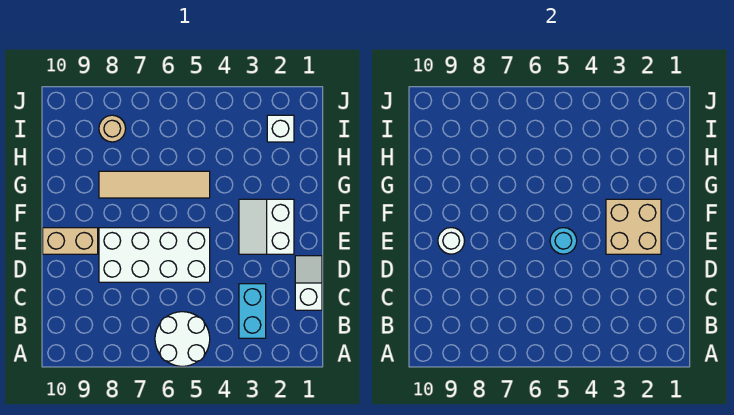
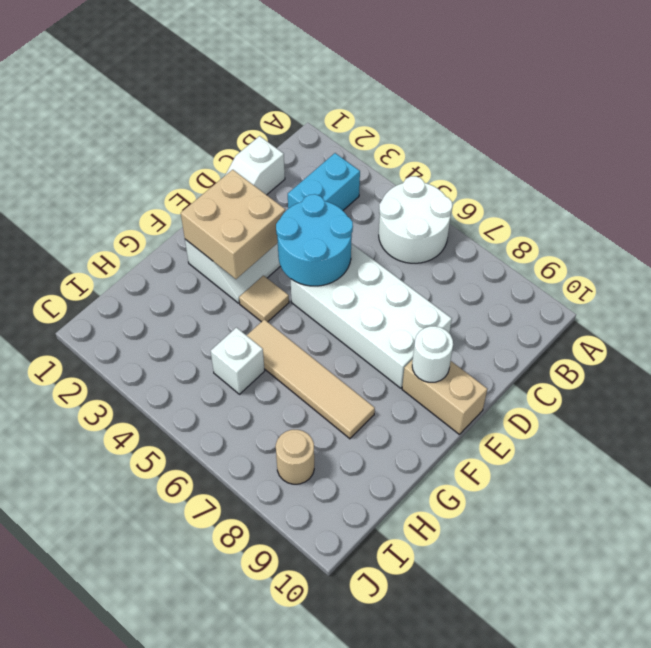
cyan round brick E5 level 2 -> cyan round brick D4:E5 level 2
none -> tan tile F4 level 1
white brick I2 level 1 -> white brick H5 level 1

